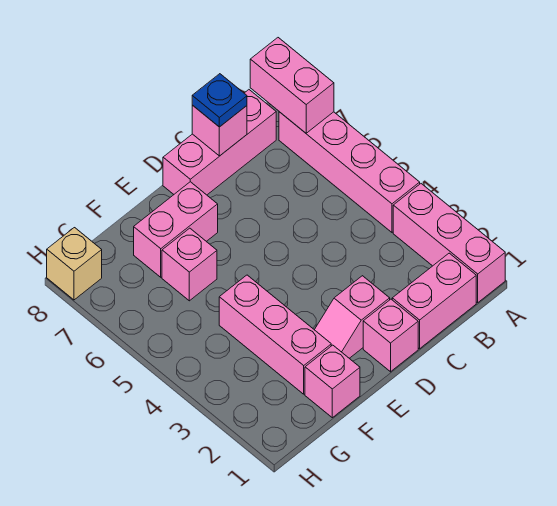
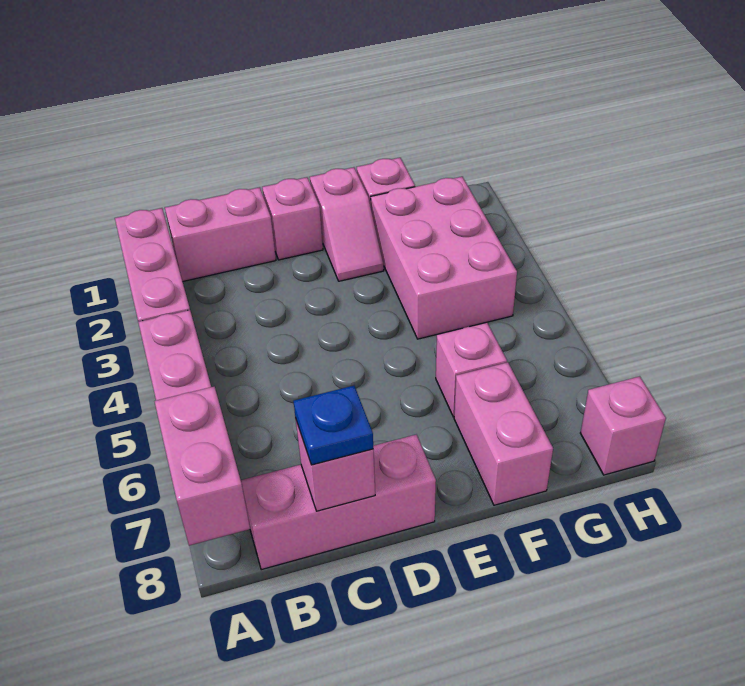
pink slope D2:E2 level 1 top D -> pink slope E1:E2 level 1 top 1
pink brick E7:F7 level 1 -> pink brick F7:F8 level 1
pink brick F2:F4 level 1 -> pink brick F2:G4 level 1
tan brick H8 level 1 -> pink brick H8 level 1

